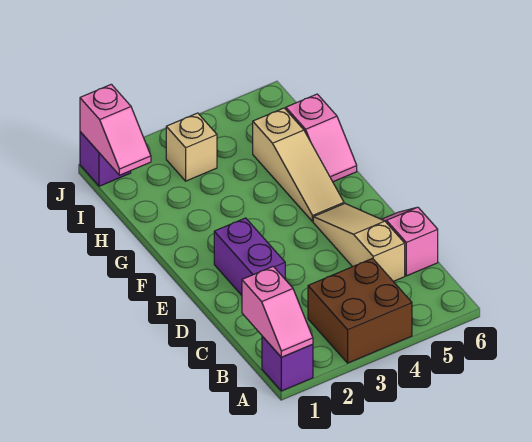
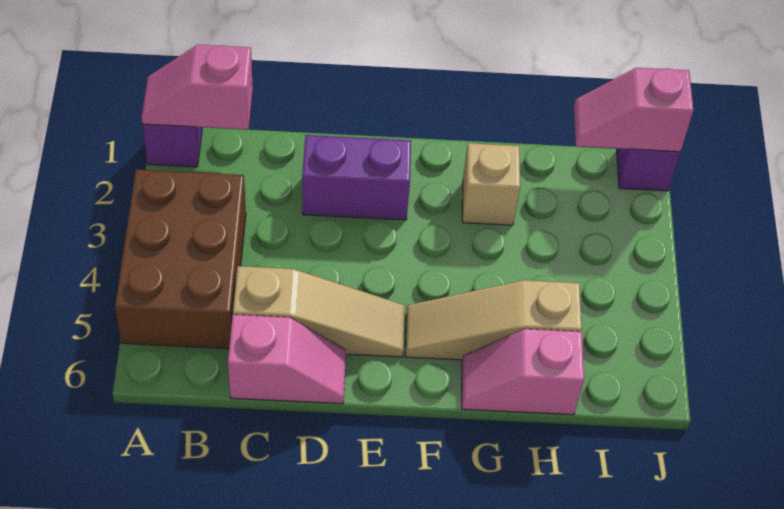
brown brick A3:B4 level 1 -> brown brick A3:B5 level 1
tan brick I3 level 1 -> tan brick G2 level 1

